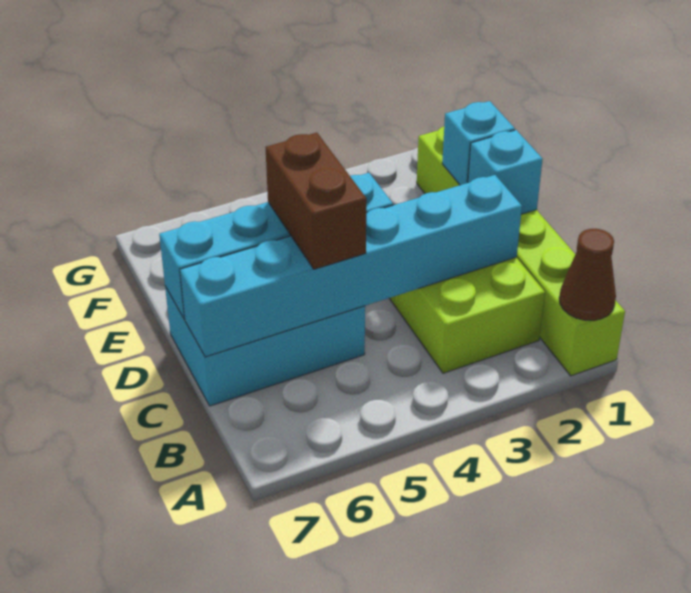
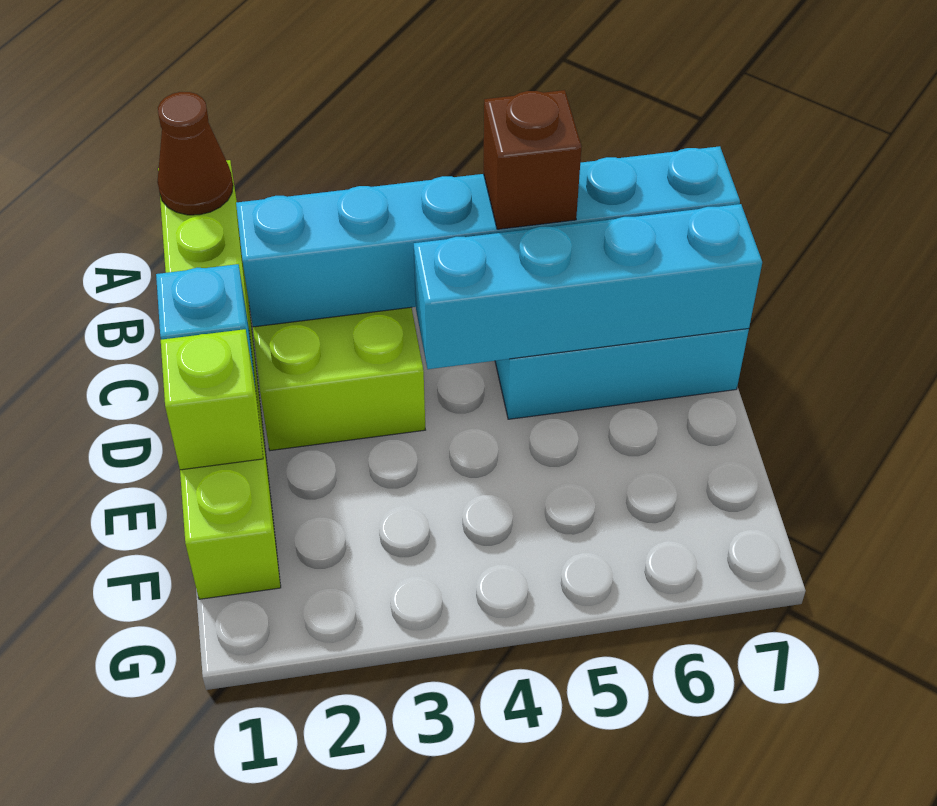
brown brick C5:D5 level 3 -> brown brick C5 level 3
cyan brick E1 level 2 -> lime brick E1 level 2

